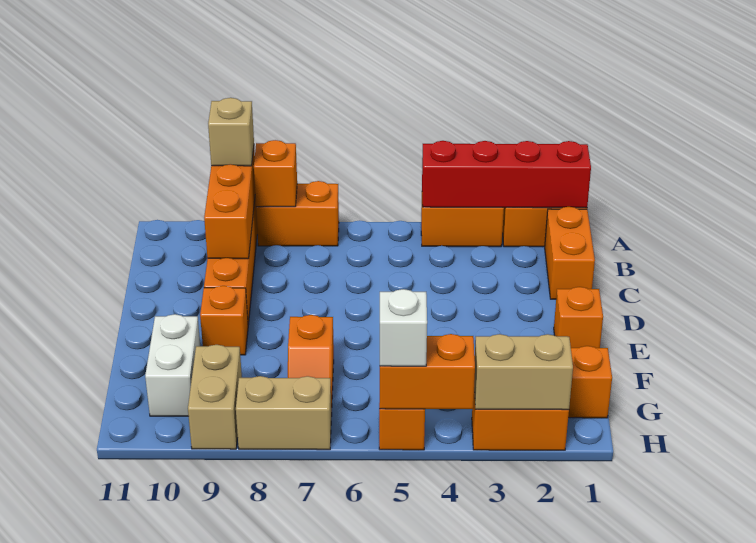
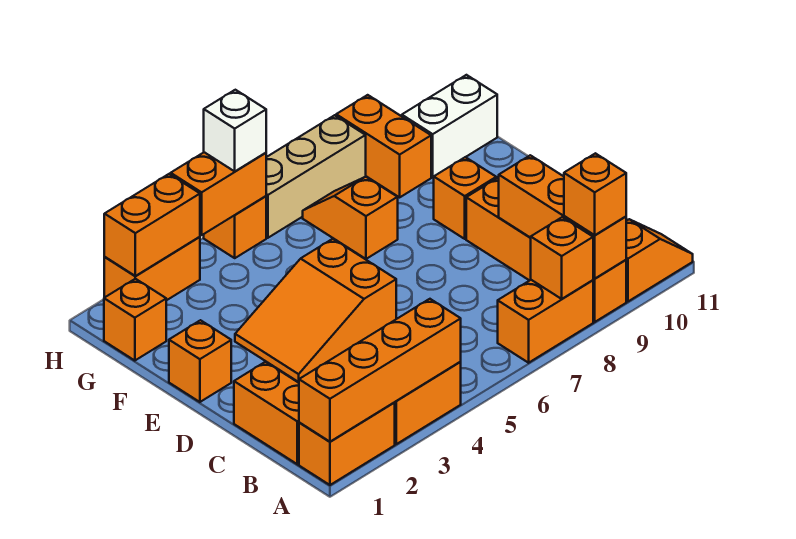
red brick A1:A4 level 2 -> orange brick A1:A4 level 2
tan brick A9 level 3 -> orange brick A9 level 3
none -> orange slope A10:A11 level 1 top 10
none -> orange slope D3:E5 level 1 top 5
white brick F10:G10 level 1 -> white brick G10:G11 level 1
tan brick G9:H9 level 1 -> orange brick G9:H9 level 1
tan brick H2:H3 level 2 -> orange brick H2:H3 level 2
tan brick H7:H8 level 1 -> tan brick H6:H8 level 1

